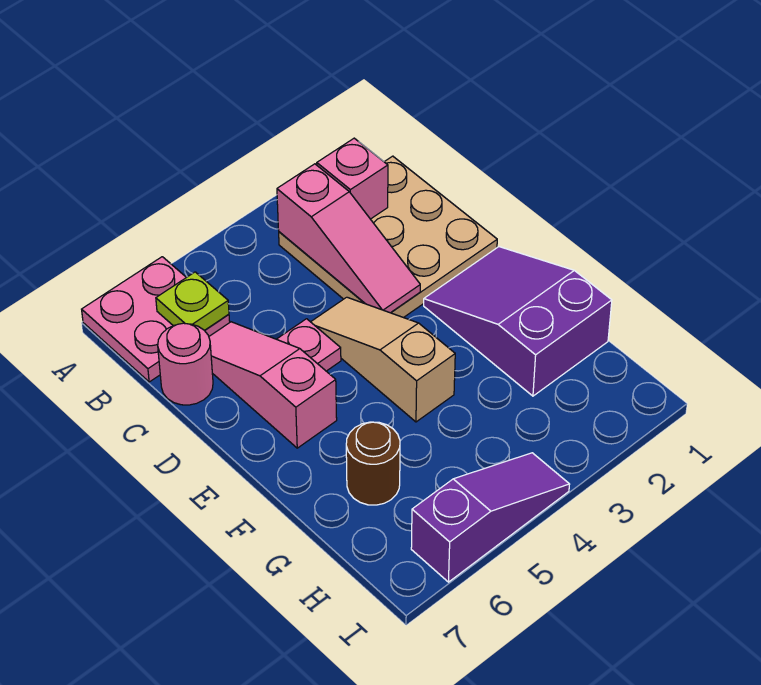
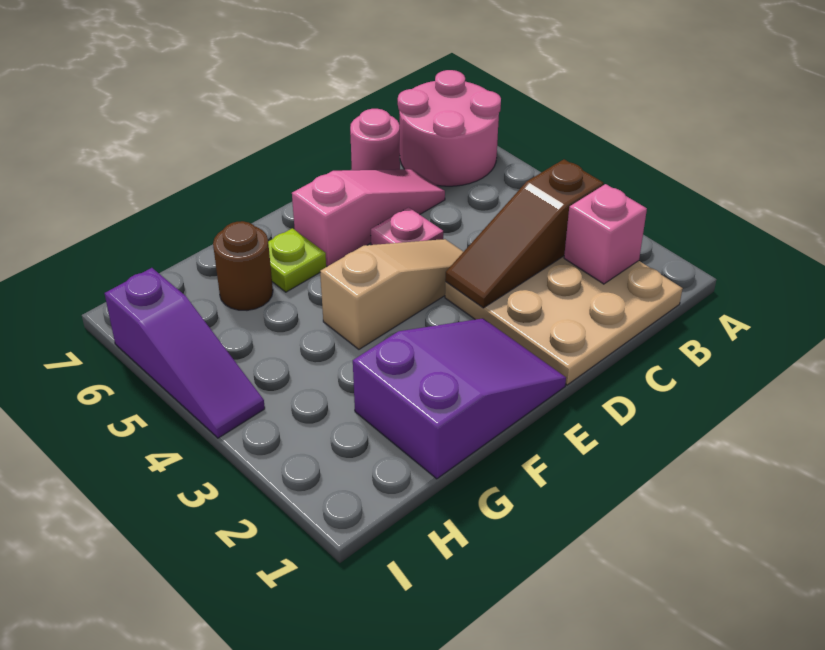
pink plate A6:B7 level 1 -> pink round brick A6:B7 level 1
pink slope B3:D3 level 2 top B -> brown slope B3:D3 level 2 top B
lime plate B6 level 2 -> lime plate F6 level 1

